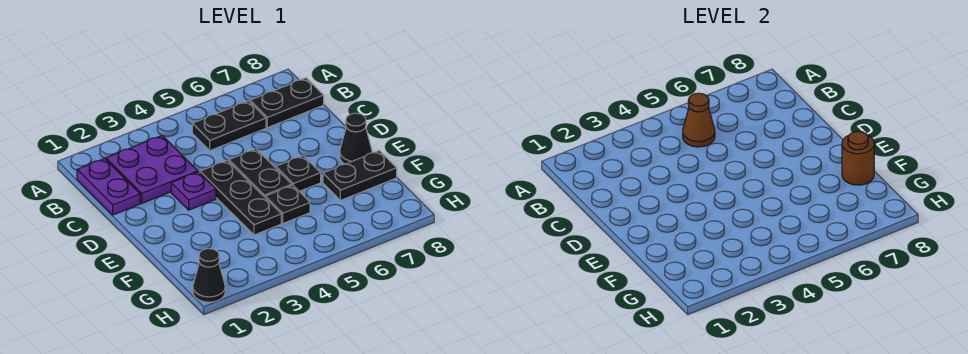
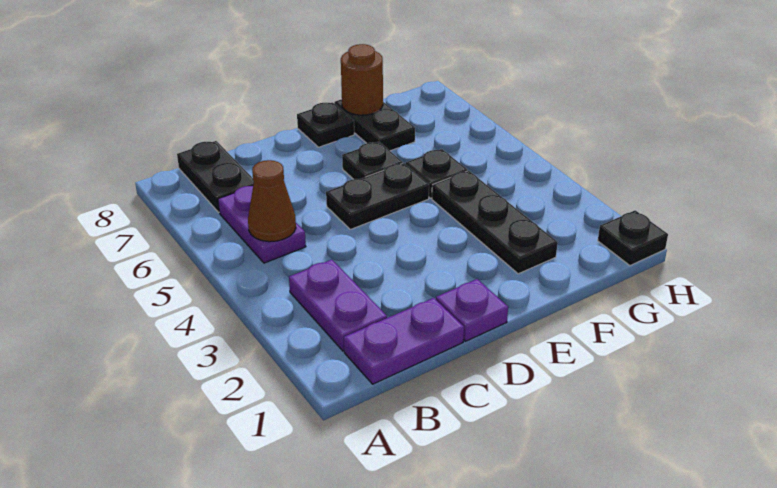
purple plate B2:C3 level 1 -> purple plate B2:B3 level 1
black plate B5:B6 level 1 -> purple plate B5:B6 level 1
purple plate D3 level 1 -> purple plate D1 level 1
black plate D4:F4 level 1 -> black plate F2:F4 level 1
black cone E8 level 1 -> black plate E8 level 1
black cone H1 level 1 -> black plate H1 level 1

